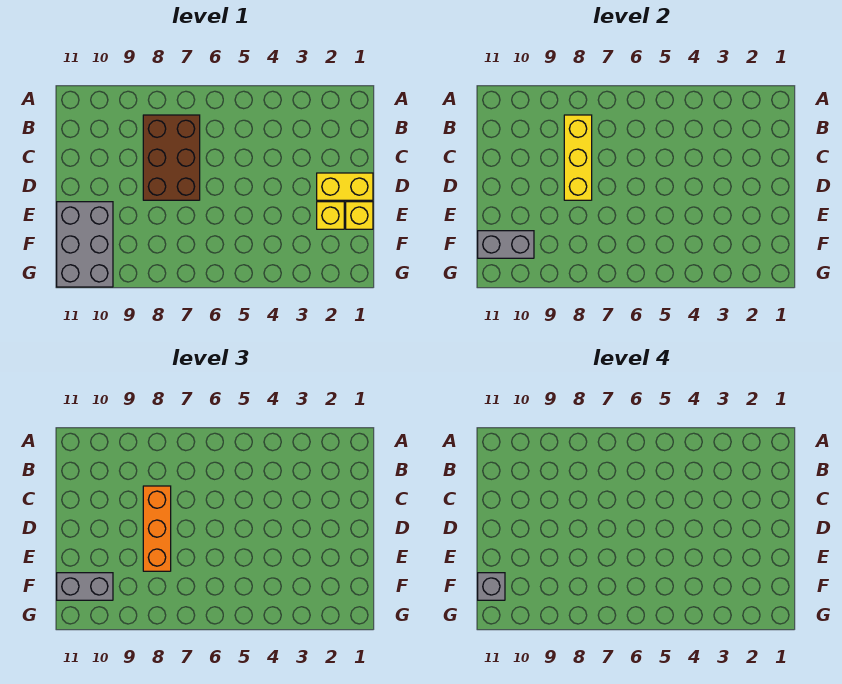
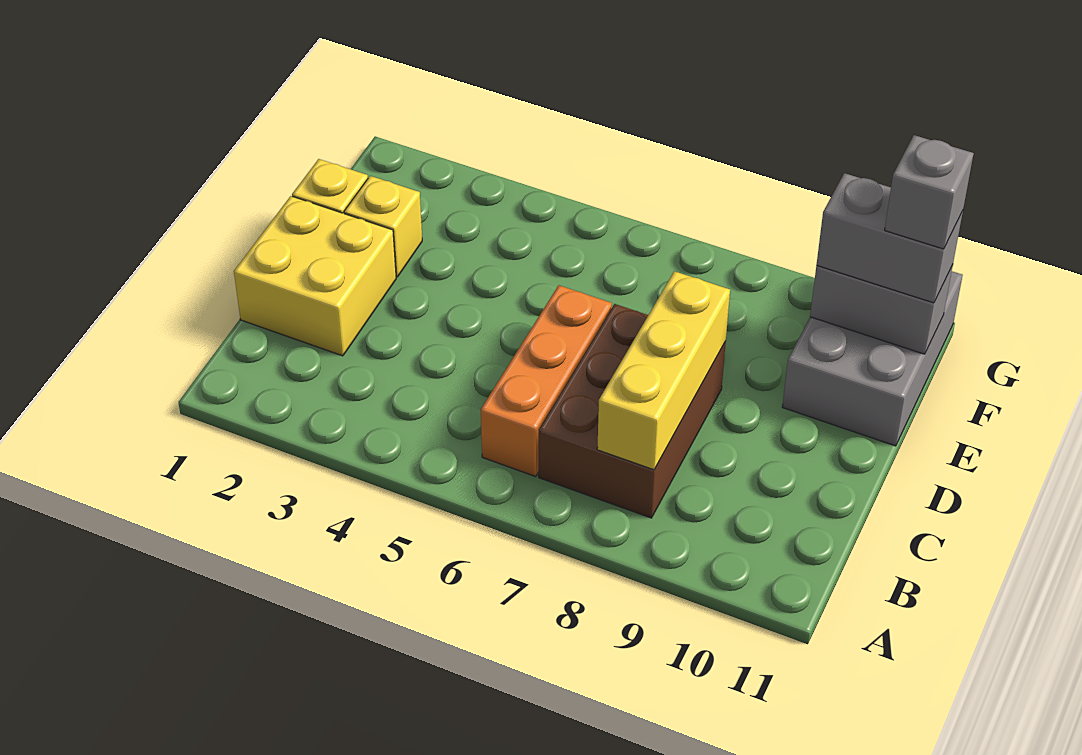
orange brick C8:E8 level 3 -> orange brick B6:D6 level 1
yellow brick D1:D2 level 1 -> yellow brick C1:D2 level 1

